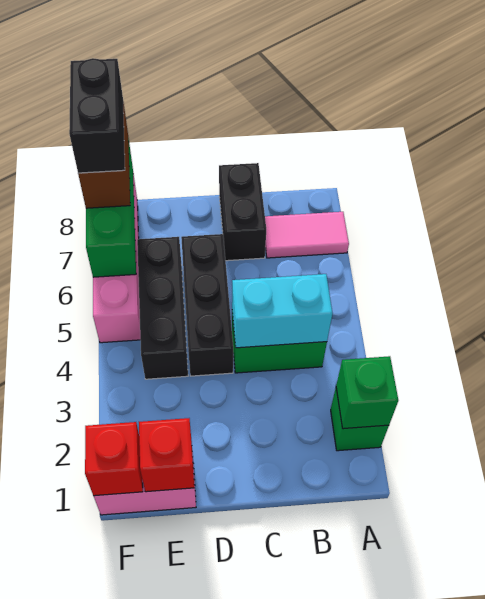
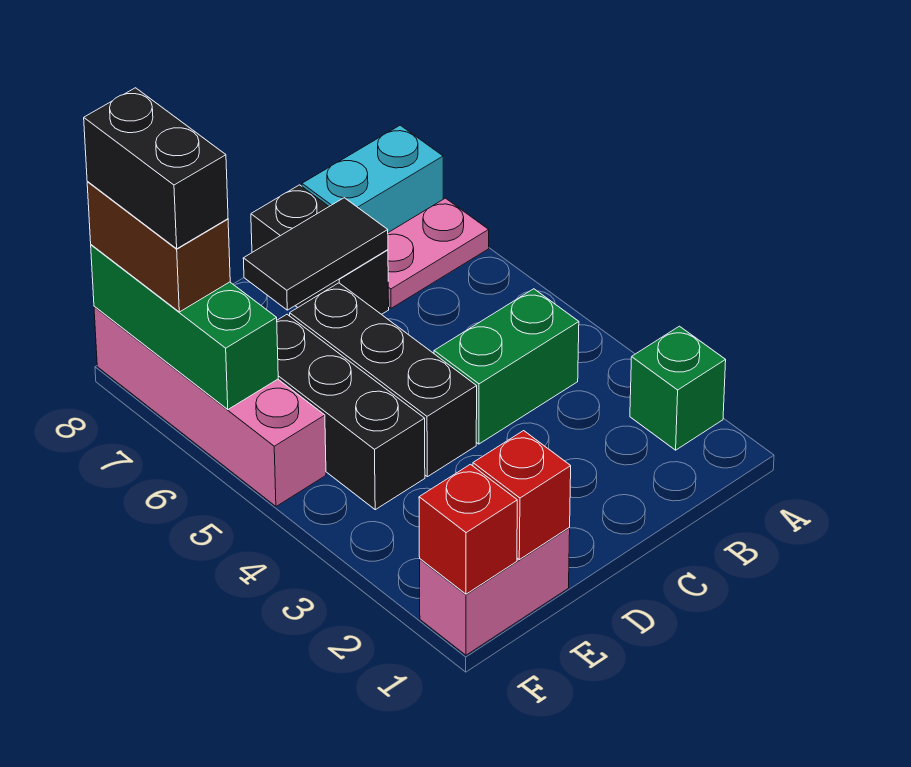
green brick A2 level 2 -> none
pink tile A7:B7 level 1 -> pink plate A7:B7 level 1
cyan brick B4:C4 level 2 -> cyan brick A8:B8 level 1
none -> black tile C7:D7 level 2

